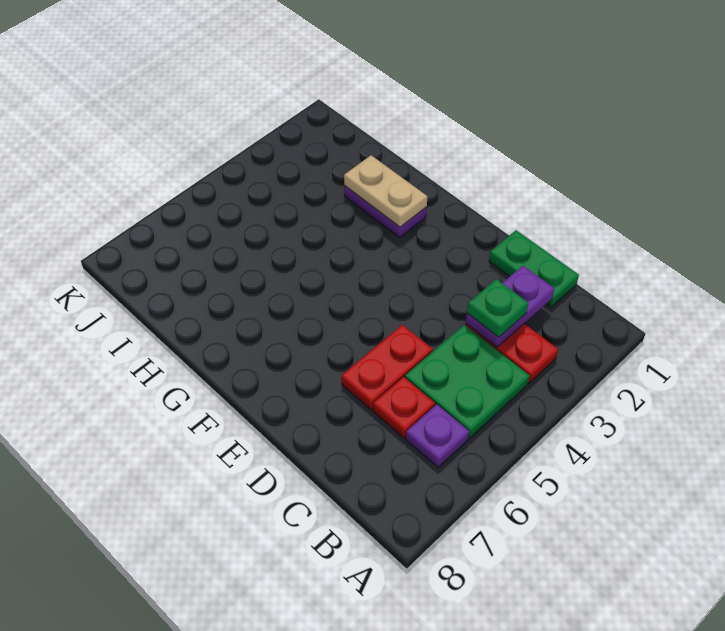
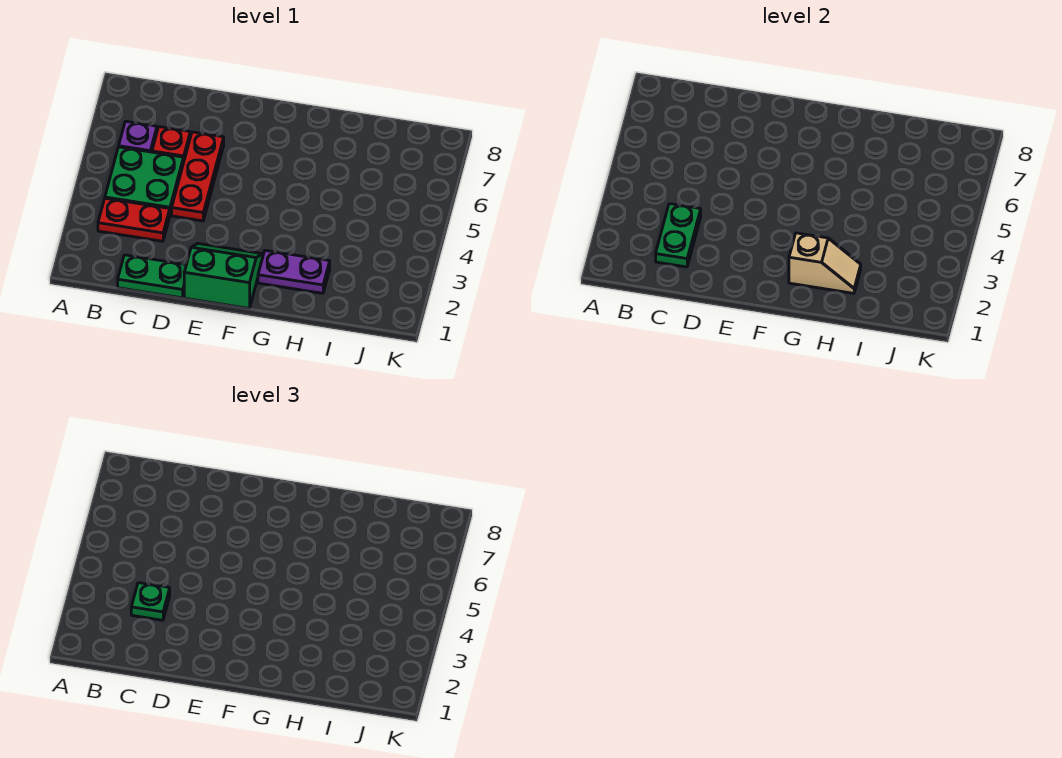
purple plate C2:C3 level 2 -> green plate C2:C3 level 2
red plate D5:D6 level 1 -> red plate D4:D6 level 1
none -> green slope E1:F2 level 1 top 1
tan plate G2:H2 level 2 -> tan slope G2:H2 level 2 top G

